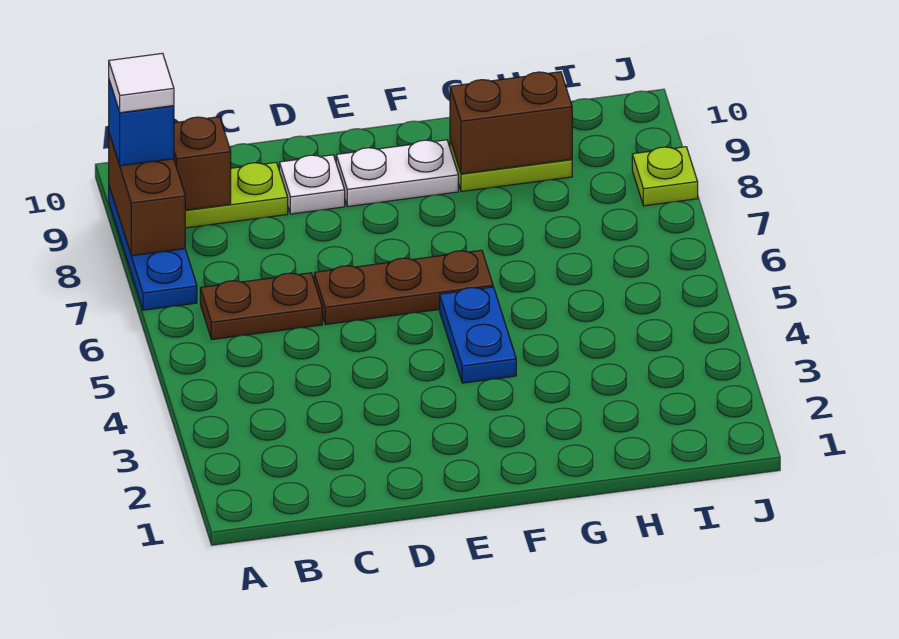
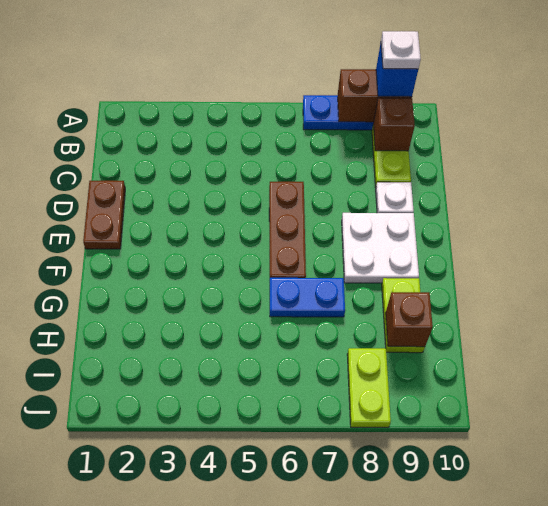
white tile A9 level 4 -> white plate A9 level 4
brown plate B6:C6 level 1 -> brown plate D1:E1 level 1
white plate E9:F9 level 1 -> white plate E8:F9 level 1
blue plate F4:F5 level 1 -> blue plate G6:G7 level 1
brown brick G9:H9 level 2 -> brown brick H9 level 2
lime plate J8 level 1 -> lime plate I8:J8 level 1

